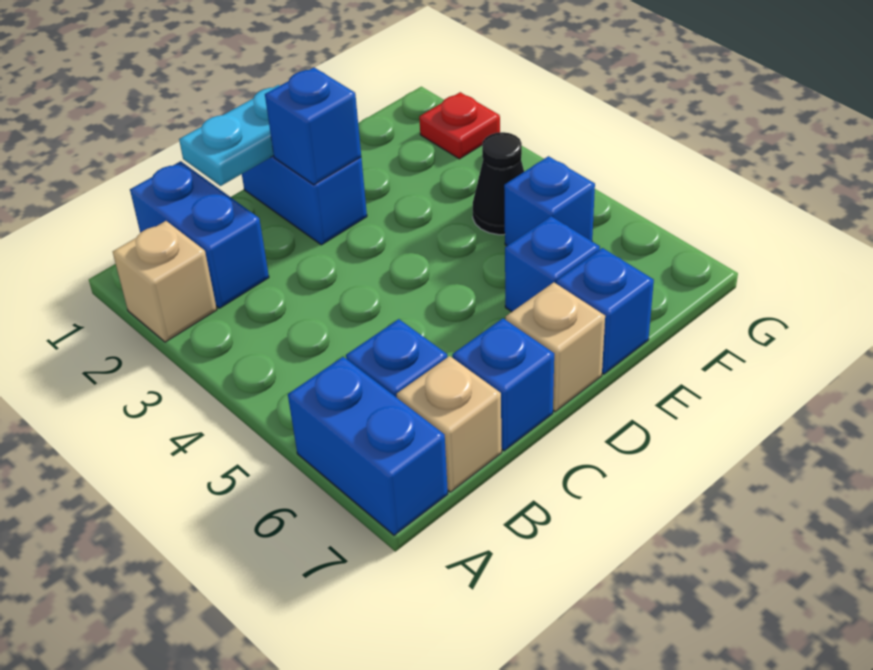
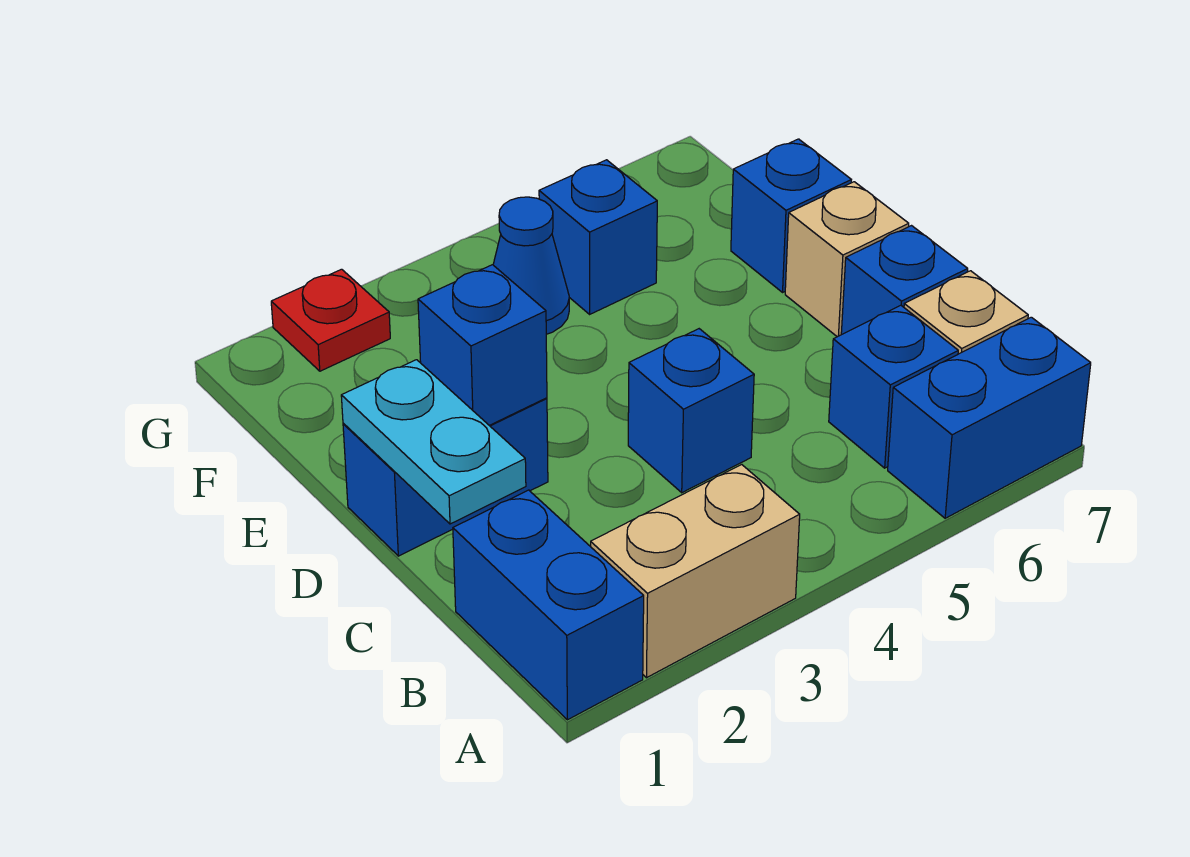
tan brick A2 level 1 -> tan brick A2:A3 level 1
blue brick B1:B2 level 1 -> blue brick A1:B1 level 1
blue brick E6 level 1 -> blue brick C4 level 1
black cone F4 level 1 -> blue cone F4 level 1

